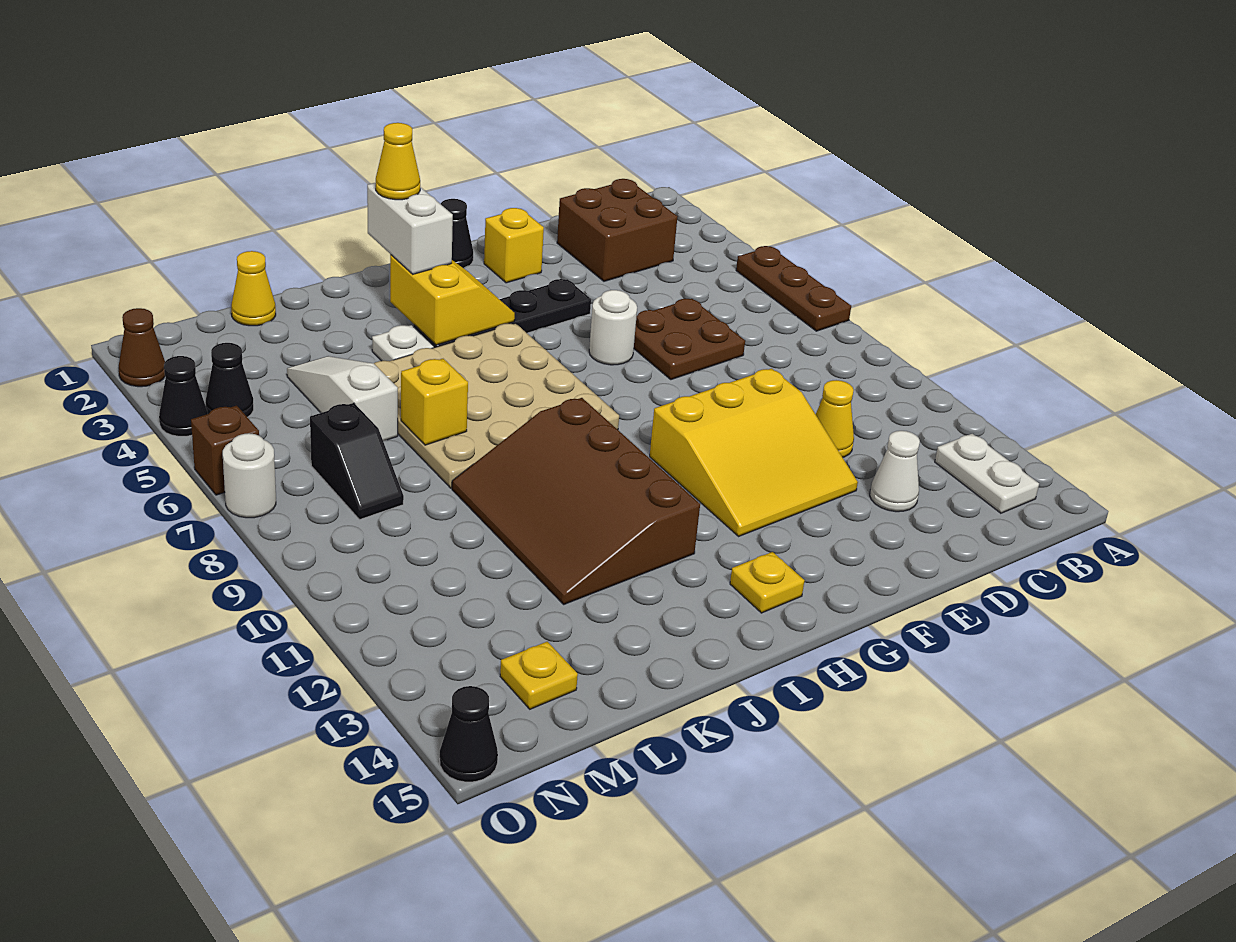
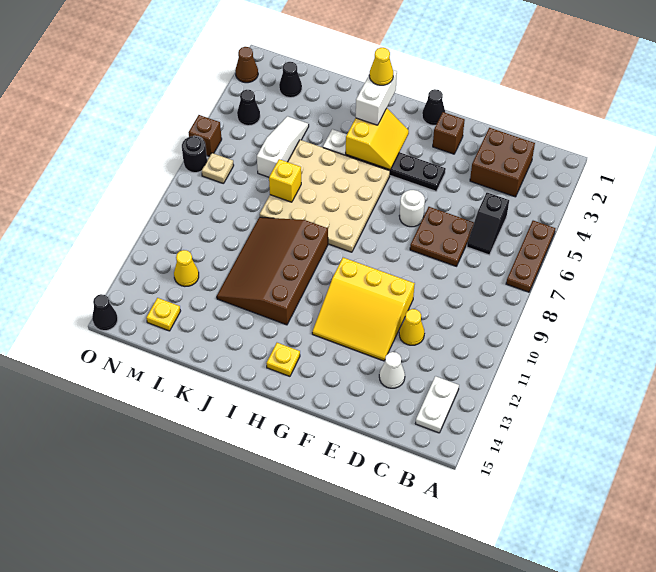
yellow brick F2 level 1 -> brown brick F2 level 1
yellow cone L1 level 1 -> yellow cone M12 level 1
black slope M7:M8 level 1 top 7 -> black slope C5:C6 level 1 top 5
none -> tan plate N7 level 1
black cone O4 level 1 -> black cone M2 level 1
white round brick O7 level 1 -> black round brick O7 level 1

